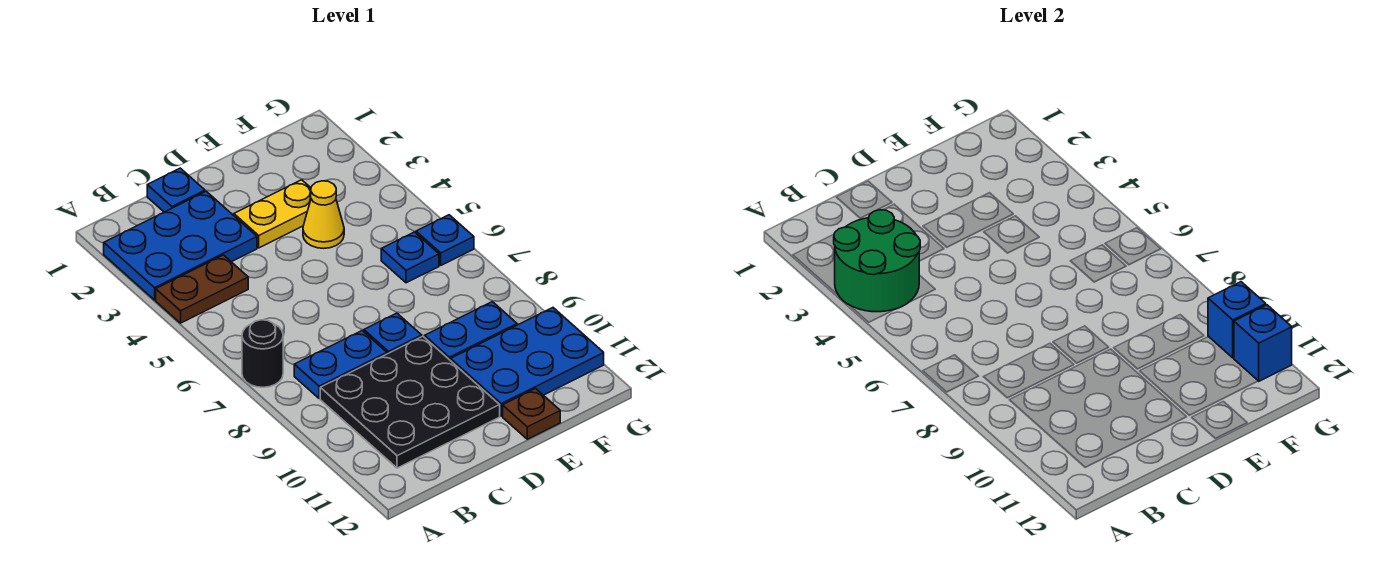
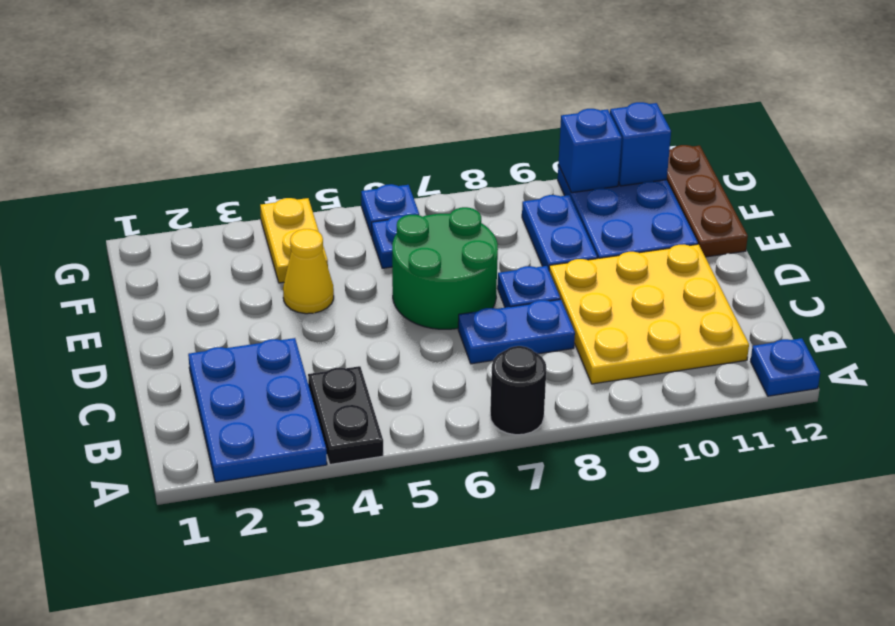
green round brick A3:B4 level 2 -> green round brick D6:E7 level 1
brown plate A4:B4 level 1 -> black plate A4:B4 level 1
blue plate B8:C8 level 1 -> blue plate C7:C8 level 1
black plate B9:D11 level 1 -> yellow plate B9:D11 level 1
blue plate C1 level 1 -> blue plate A12 level 1
yellow plate D3:E3 level 1 -> yellow plate F4:G4 level 1
brown plate E12 level 1 -> brown plate E12:G12 level 1

